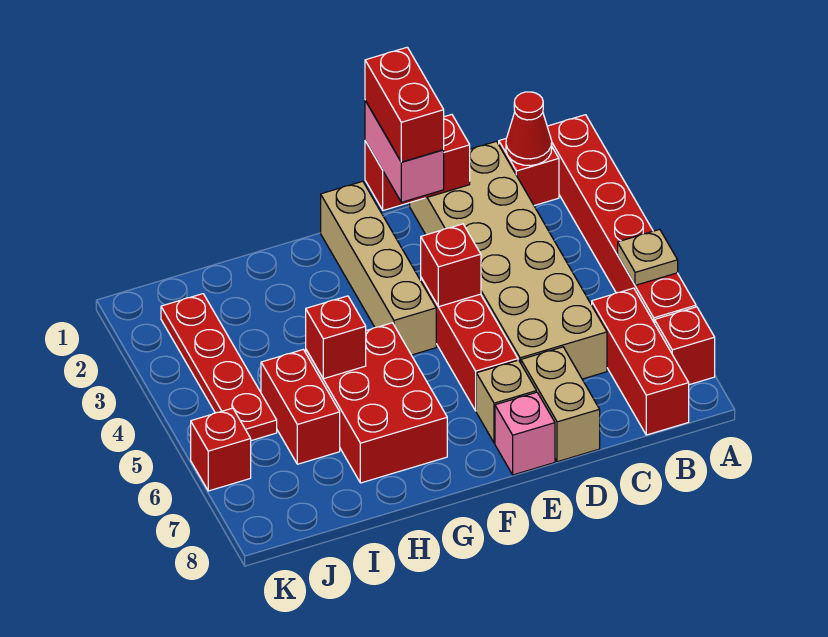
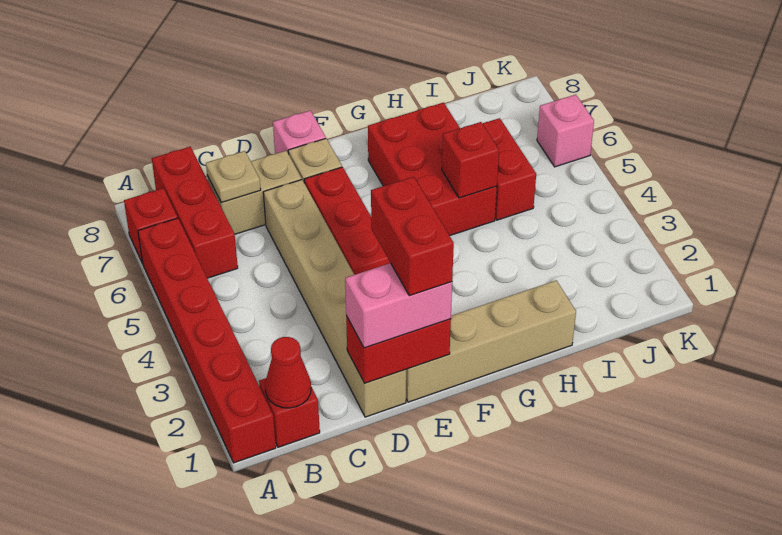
tan plate A5 level 2 -> tan plate C7 level 2
tan brick C1:D6 level 1 -> tan brick D1:D6 level 1
tan brick D7:D8 level 1 -> tan brick C7:D7 level 1
pink brick E1:E2 level 3 -> pink brick D1:E1 level 3
red brick E4 level 2 -> none
tan brick F1:F4 level 1 -> tan brick E1:H1 level 1
red plate J2:J5 level 1 -> none
red brick K6 level 1 -> pink brick K6 level 1

